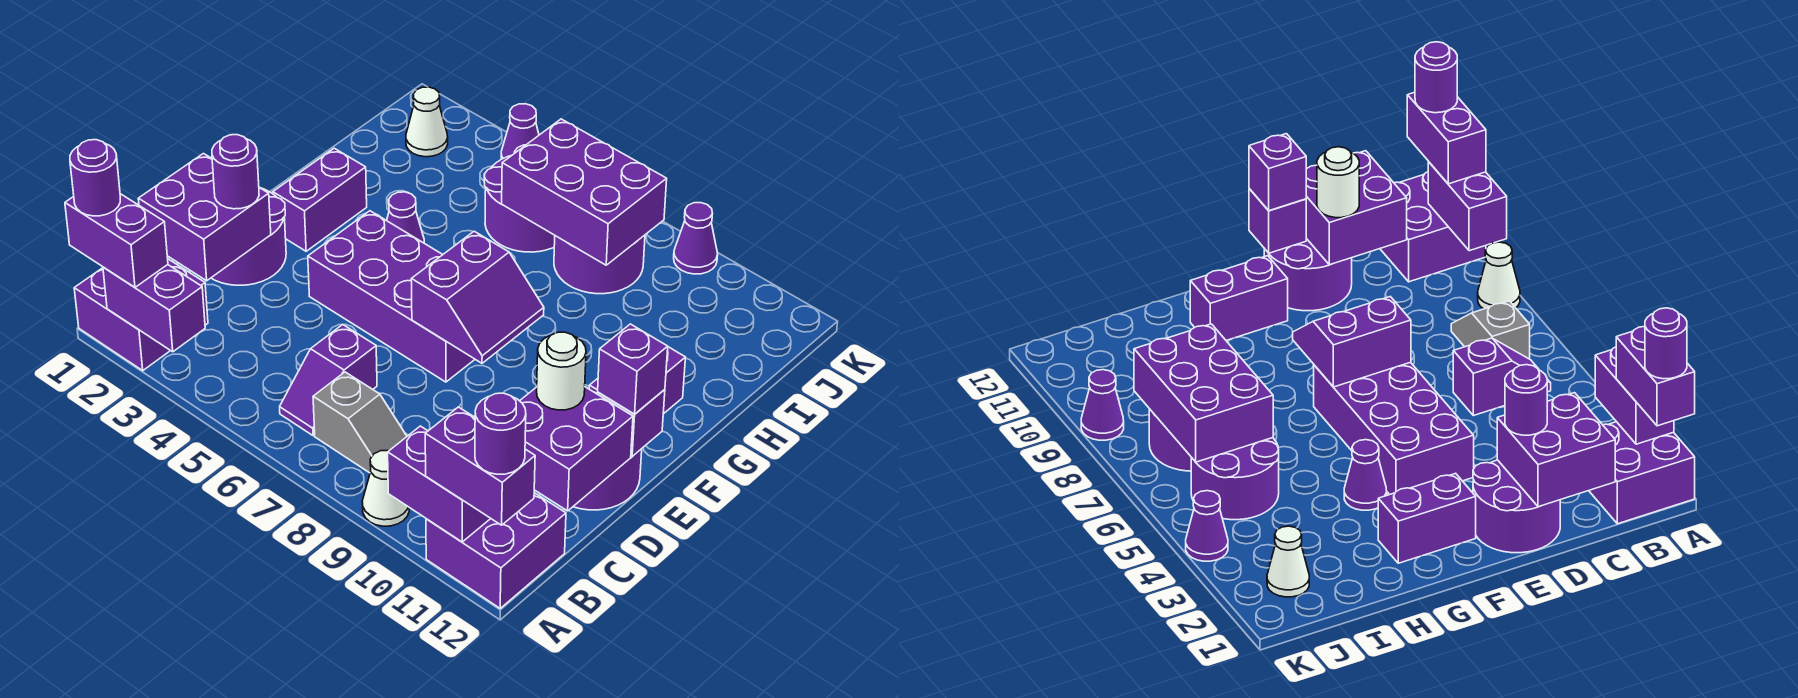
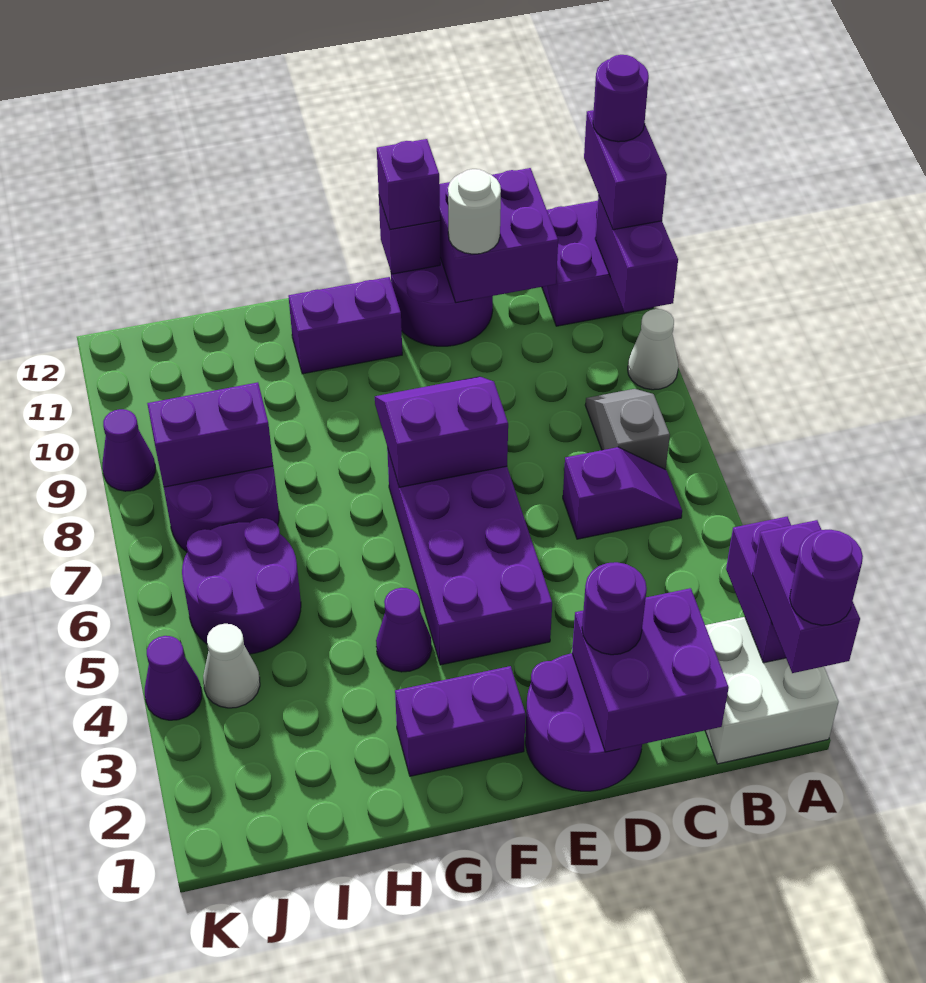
purple brick A1:B2 level 1 -> white brick A1:B2 level 1
purple brick I6:J8 level 2 -> purple brick I8:J8 level 2
white cone J2 level 1 -> white cone J4 level 1

